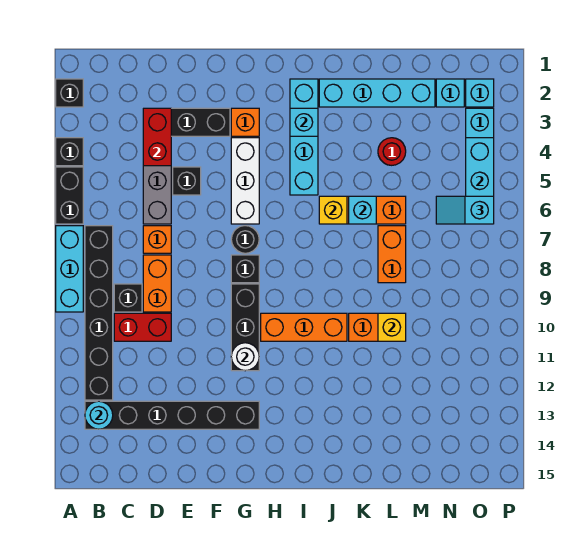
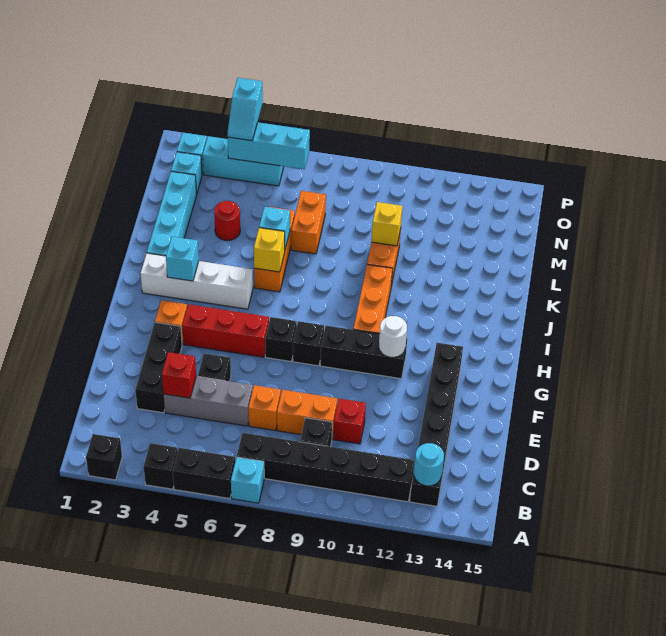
cyan brick A7:A9 level 1 -> cyan brick A7 level 1
red brick C10:D10 level 1 -> red brick D10 level 1
red brick D3:D4 level 2 -> red brick D4 level 2
white brick G4:G6 level 1 -> red brick G4:G6 level 1
black round brick G7 level 1 -> black brick G7 level 1
cyan brick I2:I5 level 1 -> white brick I2:I5 level 1
orange brick L7:L8 level 1 -> orange brick L7:M7 level 1
cyan slope N6:O6 level 3 top O -> cyan slope O4:P4 level 3 top P

